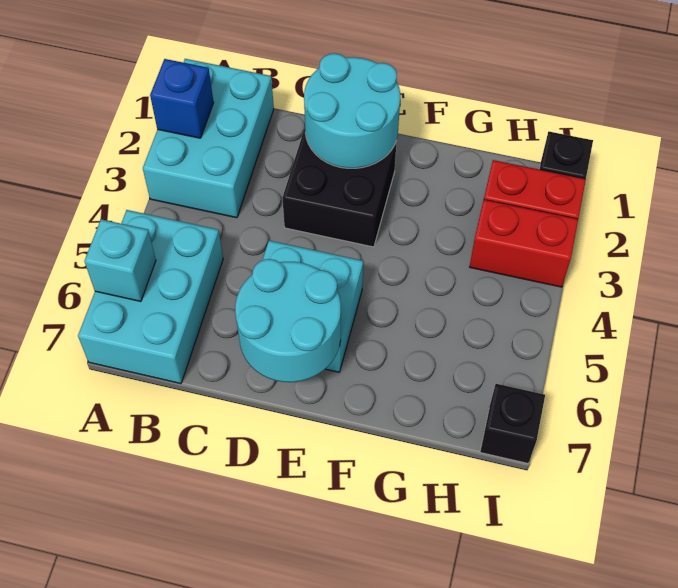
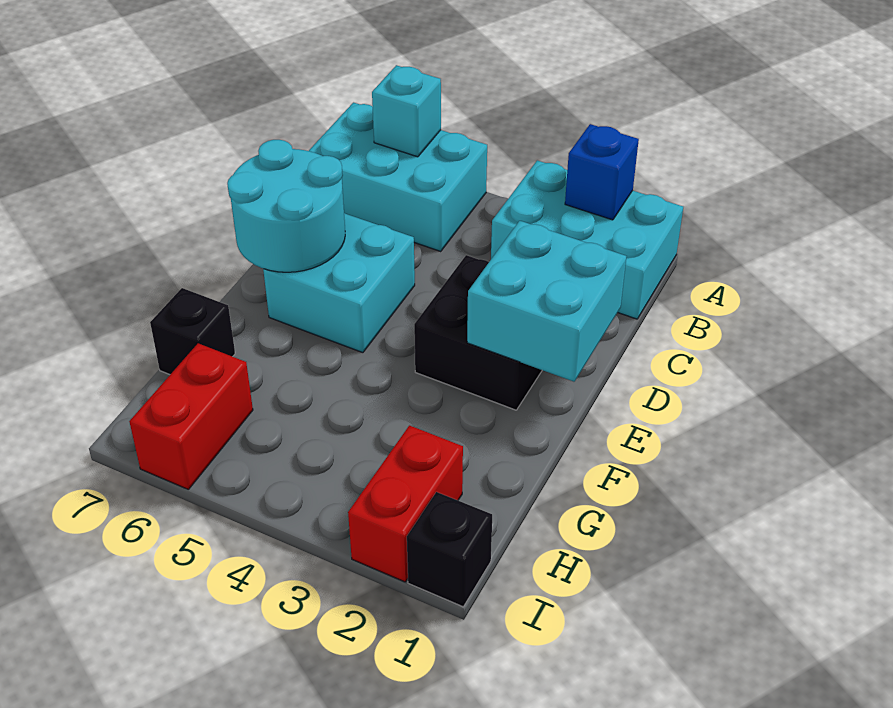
cyan round brick D1:E2 level 2 -> cyan brick D1:E2 level 2
red brick H3:I3 level 1 -> red brick H6:I6 level 1
black brick I7 level 1 -> black brick G7 level 1

